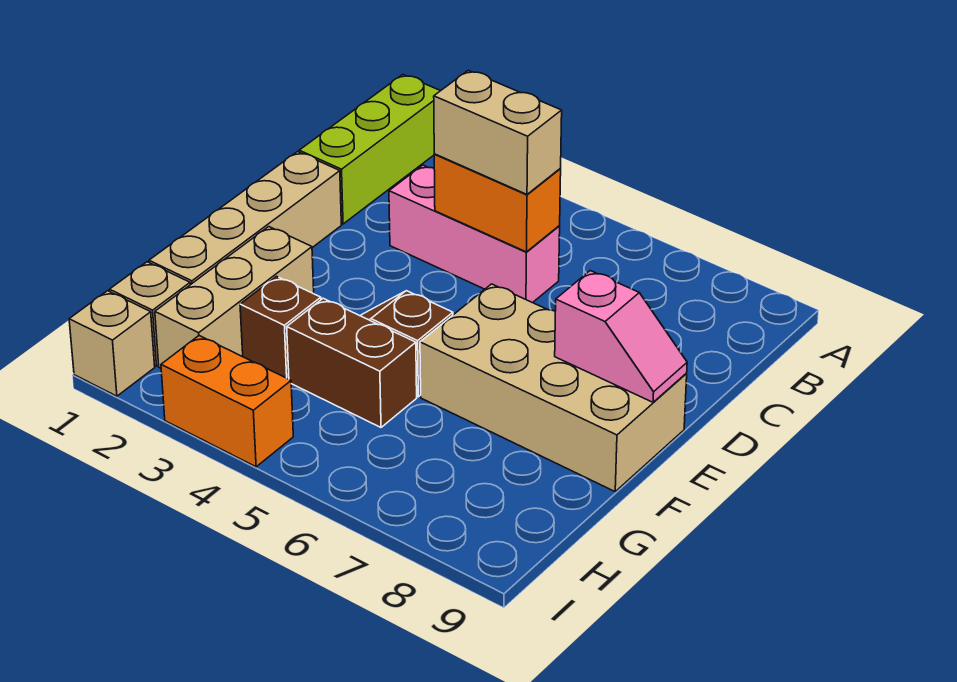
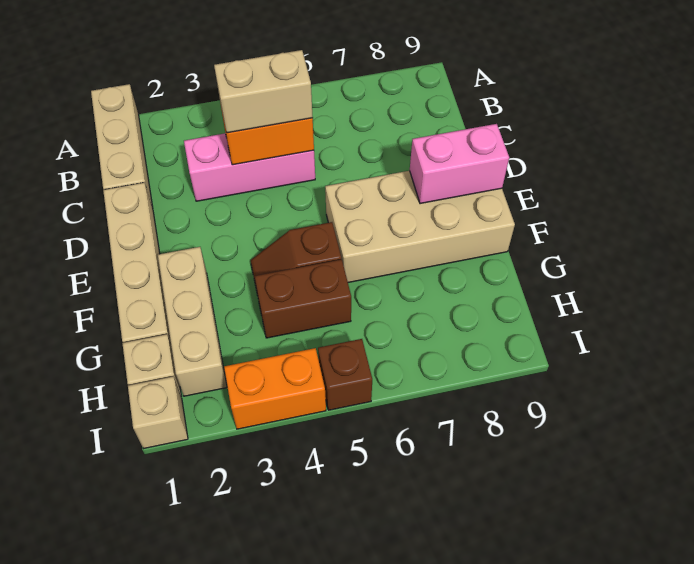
lime brick A1:C1 level 1 -> tan brick A1:C1 level 1
pink slope E8:E9 level 2 top 8 -> pink brick E8:E9 level 2
brown brick G3 level 1 -> brown brick I5 level 1

